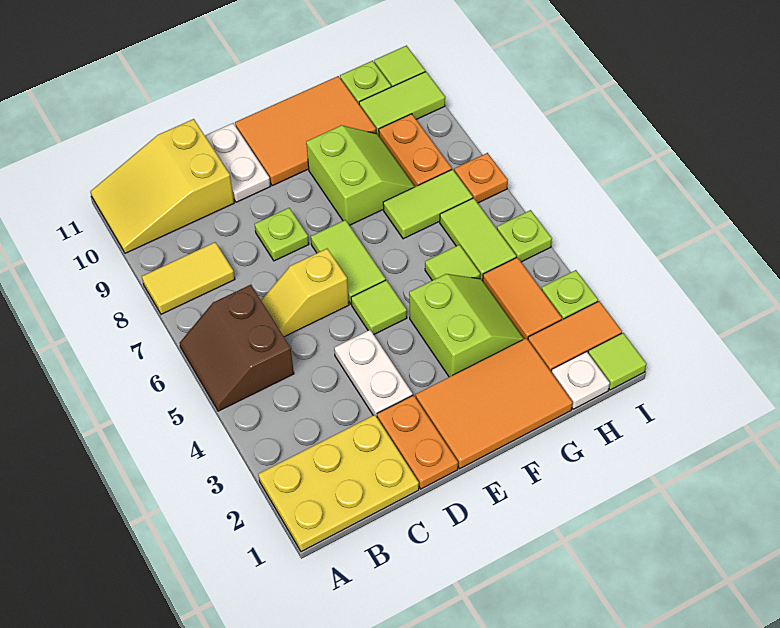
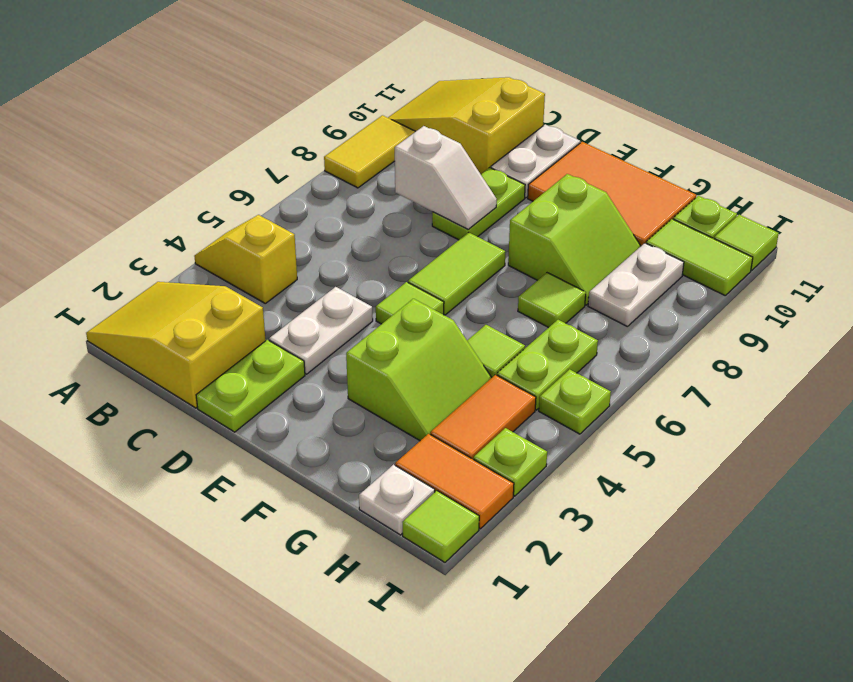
yellow plate A1:C2 level 1 -> yellow slope A1:C2 level 1 top C
brown slope A5:B6 level 1 top B -> none
yellow tile A8:B8 level 1 -> yellow tile A8:A9 level 1
yellow slope C6:D6 level 1 top D -> yellow slope A4:B4 level 1 top B
none -> white slope C8:D8 level 2 top C
orange plate D1:D2 level 1 -> lime plate D1:D2 level 1
lime plate D8 level 1 -> lime plate D8:D9 level 1
orange tile E1:G2 level 1 -> none
lime tile G7:H7 level 1 -> lime tile G7 level 1
lime tile H5:H6 level 1 -> lime plate H5:H6 level 1
orange plate H8:H9 level 1 -> white plate H8:H9 level 1
orange plate I7 level 1 -> none

